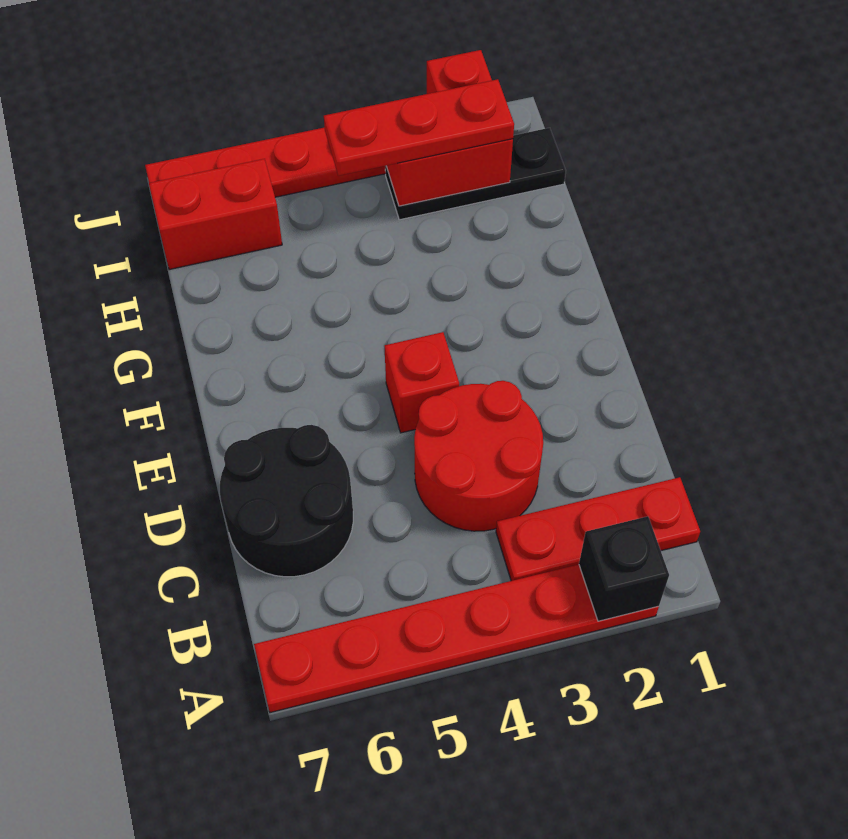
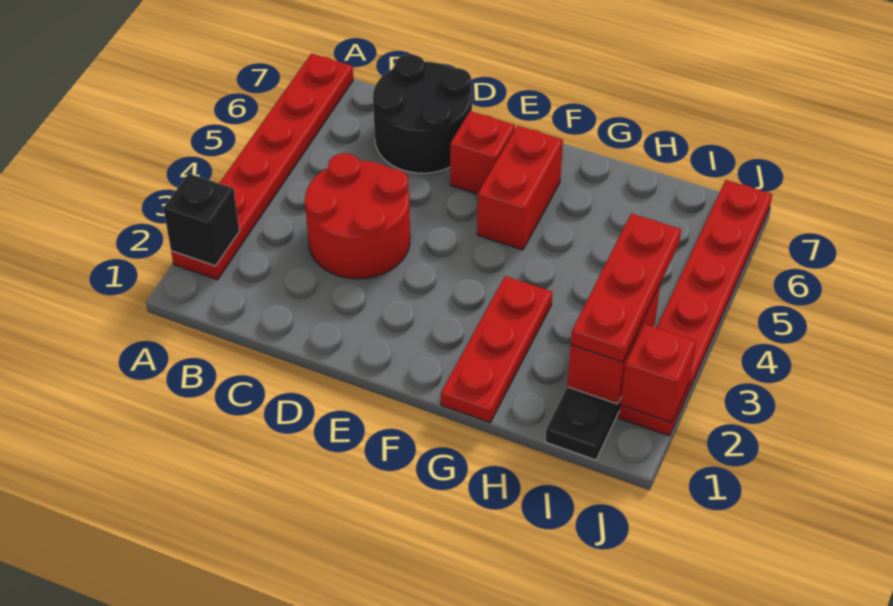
red plate B1:B3 level 1 -> red plate G1:G3 level 1
red brick E4 level 1 -> red brick E6 level 1
red brick I6:I7 level 1 -> red brick F5:F6 level 1

